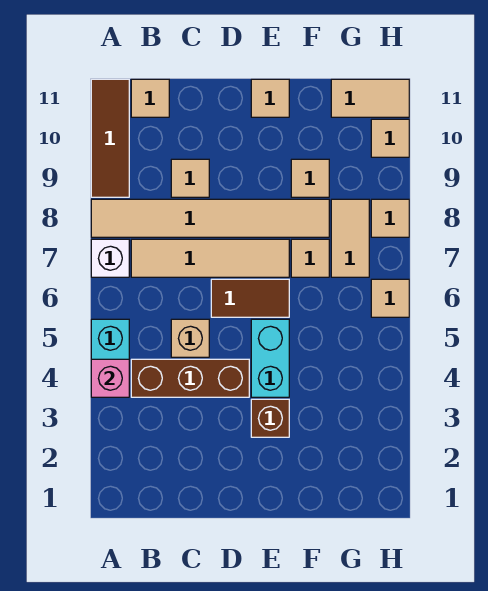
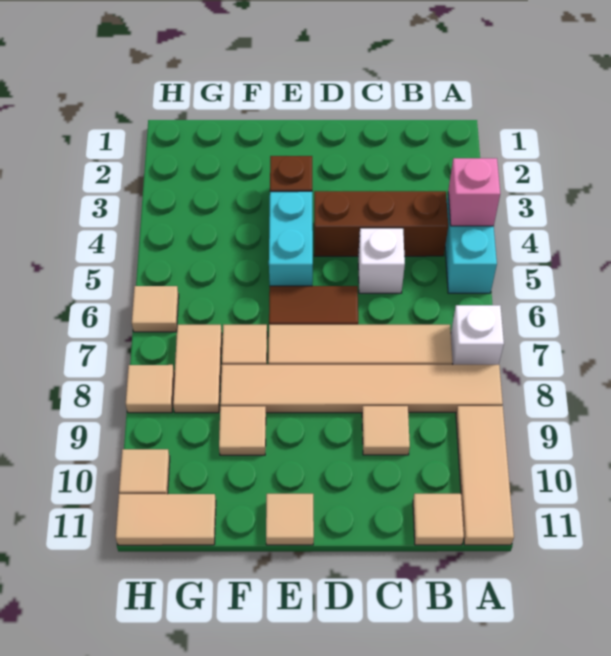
brown tile A9:A11 level 1 -> tan tile A9:A11 level 1
tan brick C5 level 1 -> white brick C5 level 1

